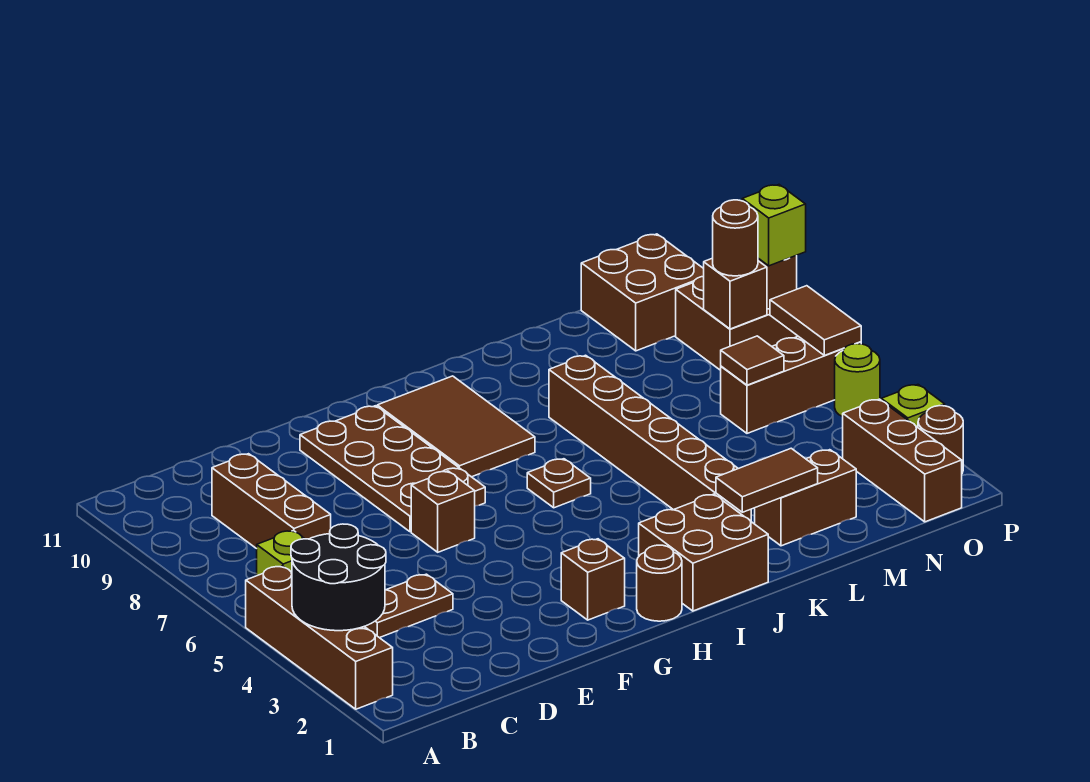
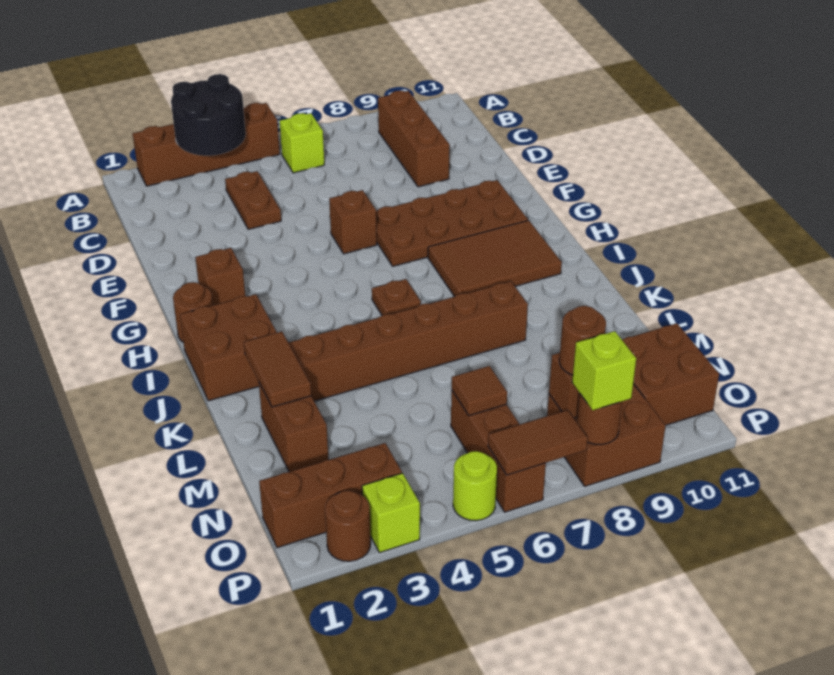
brown brick C7:C9 level 1 -> brown brick B9:D9 level 1

